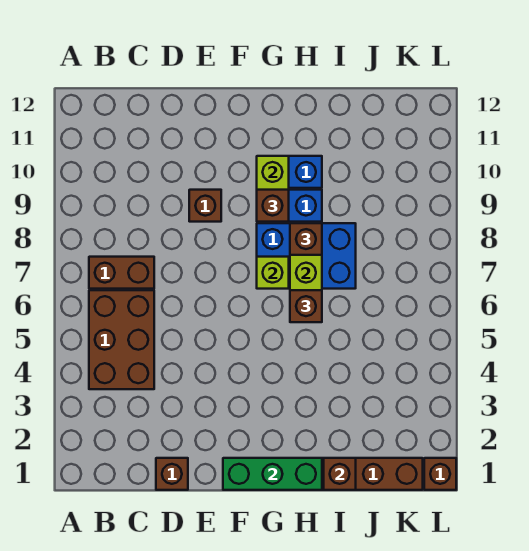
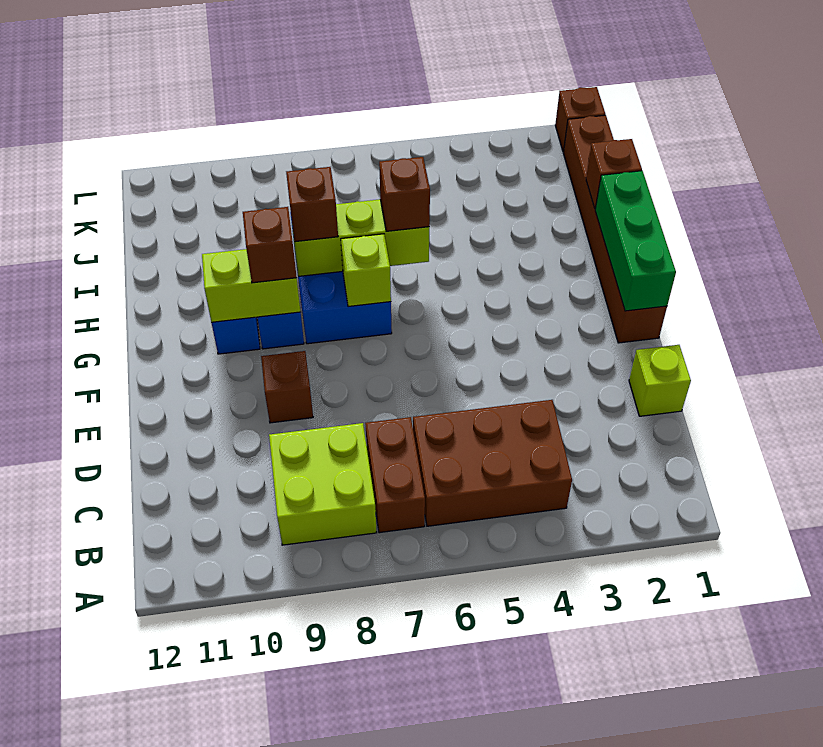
none -> lime brick B8:C9 level 1
brown brick D1 level 1 -> lime brick D1 level 1

